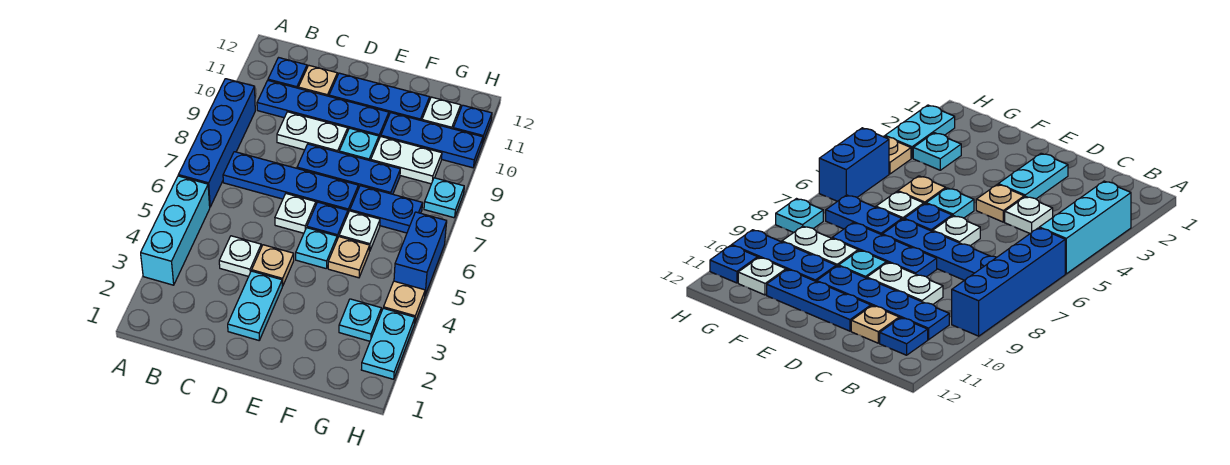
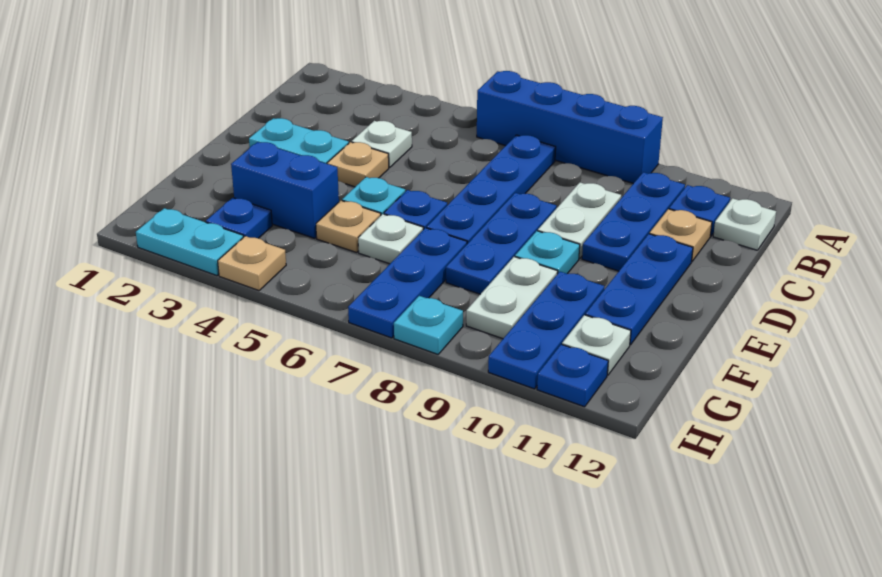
cyan brick A3:A5 level 1 -> none
blue plate B10:E10 level 1 -> blue plate B10:D10 level 1
white plate D6 level 1 -> white plate B12 level 1
blue plate F7:G7 level 1 -> blue plate F7:H7 level 1
cyan plate G3 level 1 -> blue plate G3 level 1
blue brick H5:H6 level 1 -> blue brick F3:F4 level 1

